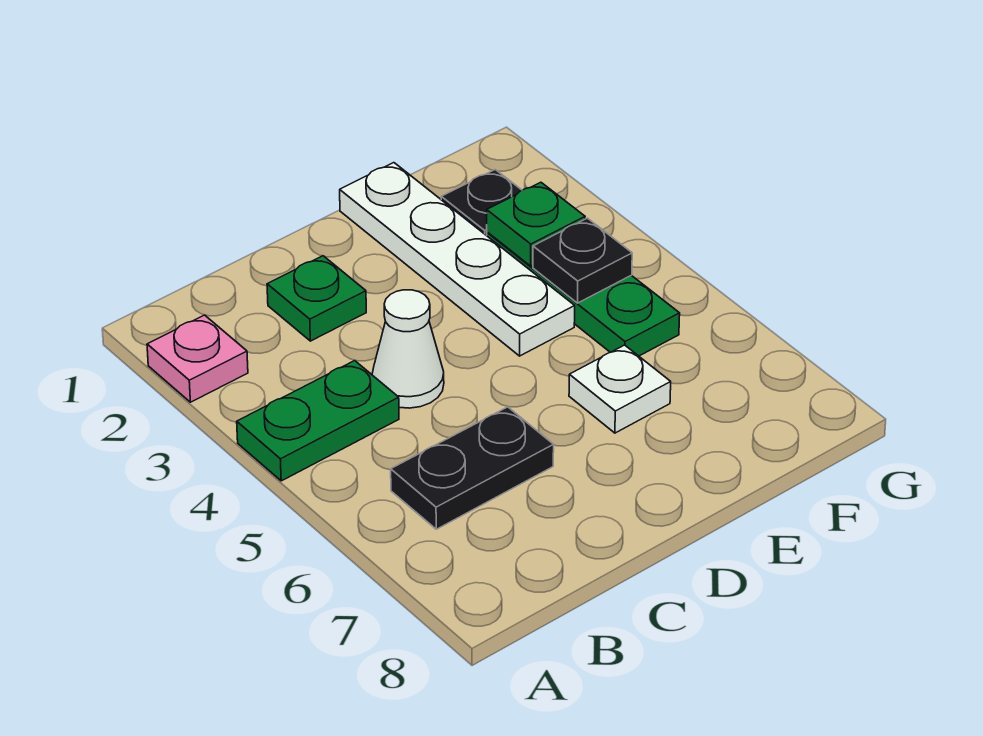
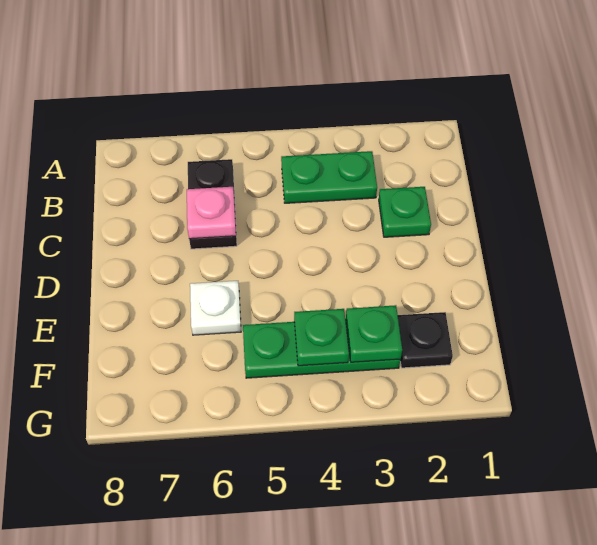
pink plate A2 level 1 -> pink plate C6 level 2
green plate A4:B4 level 1 -> green plate B3:B4 level 1
white cone C4 level 1 -> none
white plate E1:E4 level 1 -> none
black plate F4 level 2 -> green plate F4 level 2

